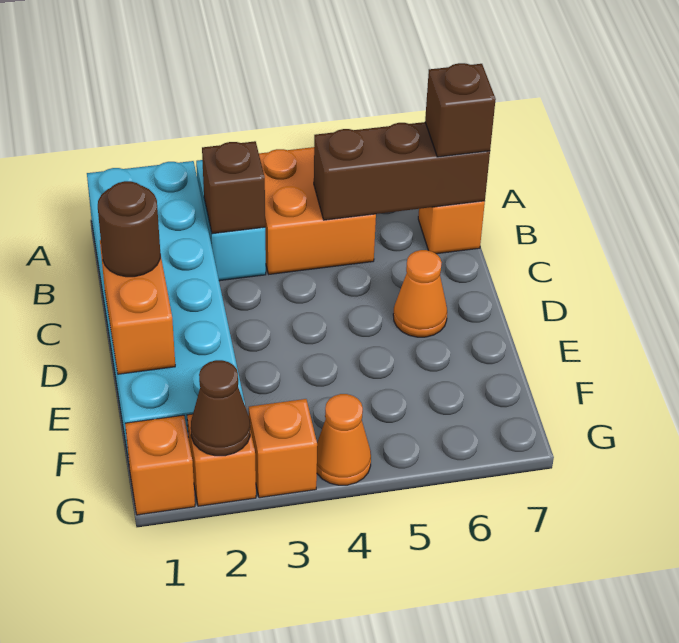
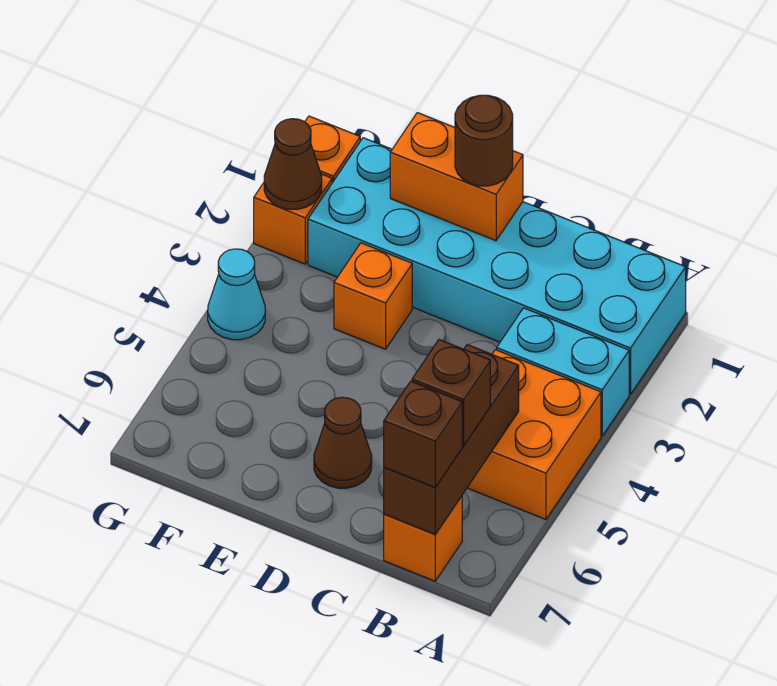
brown brick B3 level 2 -> brown brick B6 level 3
orange cone D6 level 1 -> brown cone D6 level 1
orange brick G3 level 1 -> orange brick E3 level 1
orange cone G4 level 1 -> cyan cone G4 level 1

